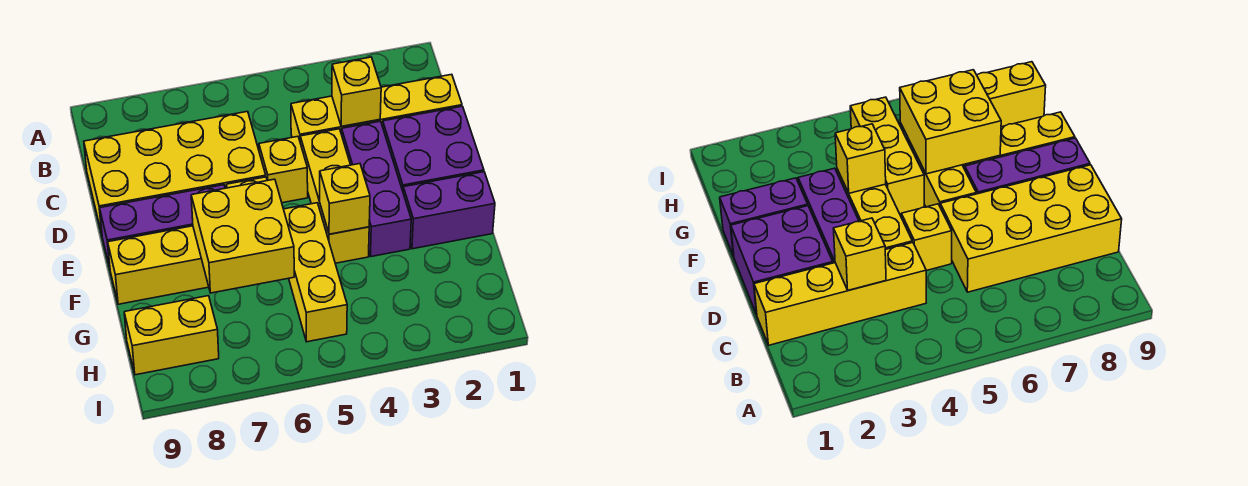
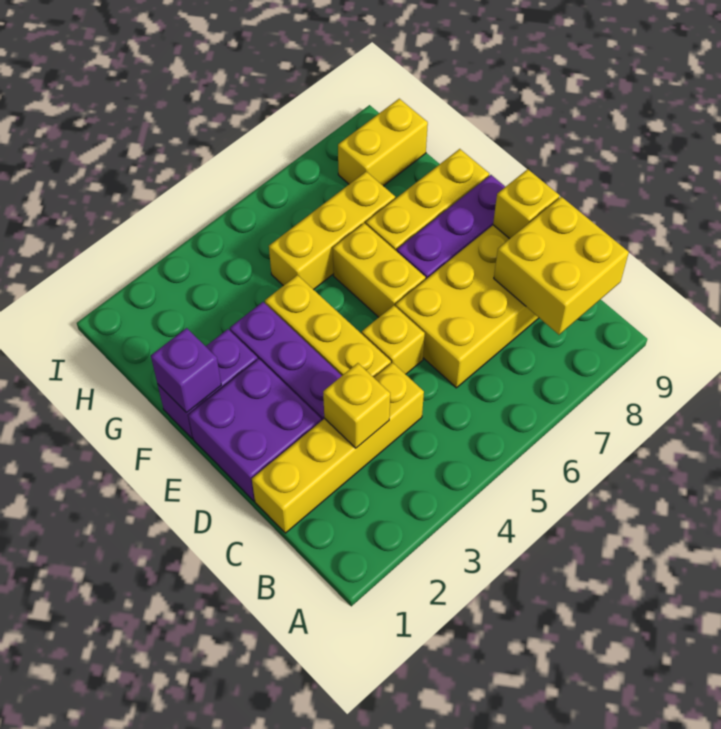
none -> purple brick F1 level 2
yellow brick F4 level 2 -> yellow brick D9 level 2
yellow brick F5:H5 level 1 -> yellow brick G5:G7 level 1
yellow brick F6:G7 level 2 -> yellow brick B8:C9 level 2

